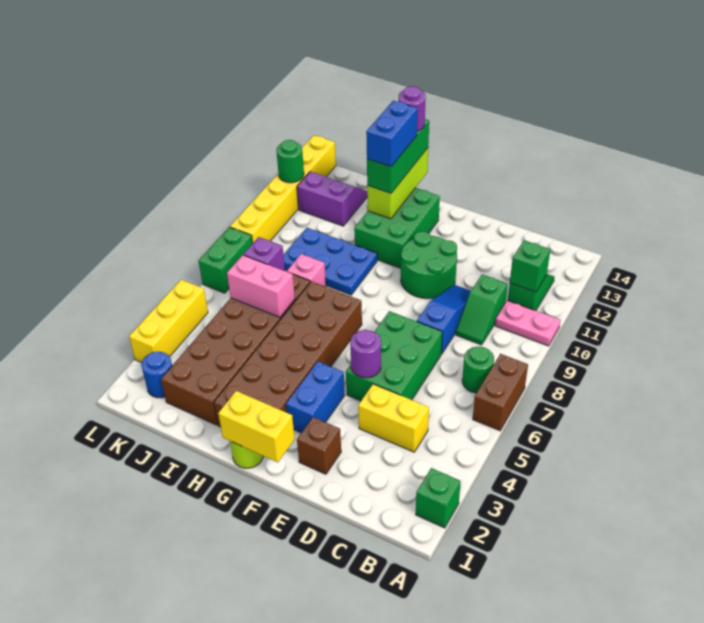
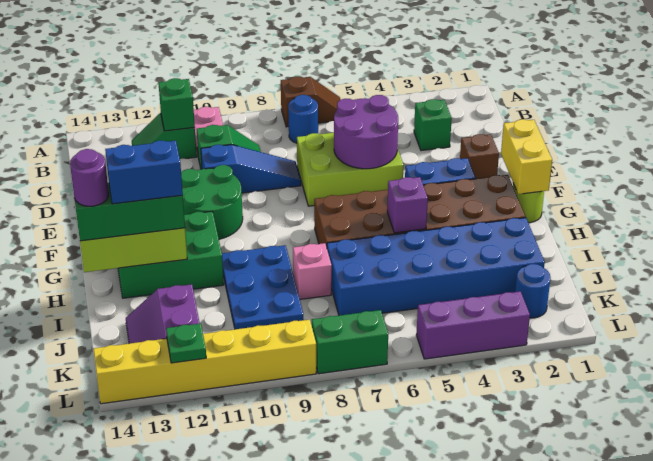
green brick A2 level 1 -> green brick C3 level 1
brown brick A6:A7 level 1 -> brown slope A6:A7 level 1 top 7
green round brick B7 level 1 -> blue round brick B7 level 1
yellow brick C4:D4 level 1 -> none
green brick D5:E7 level 1 -> lime brick D5:E7 level 1
blue slope D8:D10 level 1 top 8 -> blue slope D8:D10 level 1 top 10
purple round brick E5 level 2 -> purple round brick D5:E6 level 2
brown brick I2:J7 level 1 -> blue brick I2:J7 level 1
pink brick I6:J6 level 2 -> none
purple brick J7 level 2 -> purple brick H5 level 2
yellow brick L3:L5 level 1 -> purple brick L3:L5 level 1
green round brick L12 level 2 -> green plate L12 level 2

